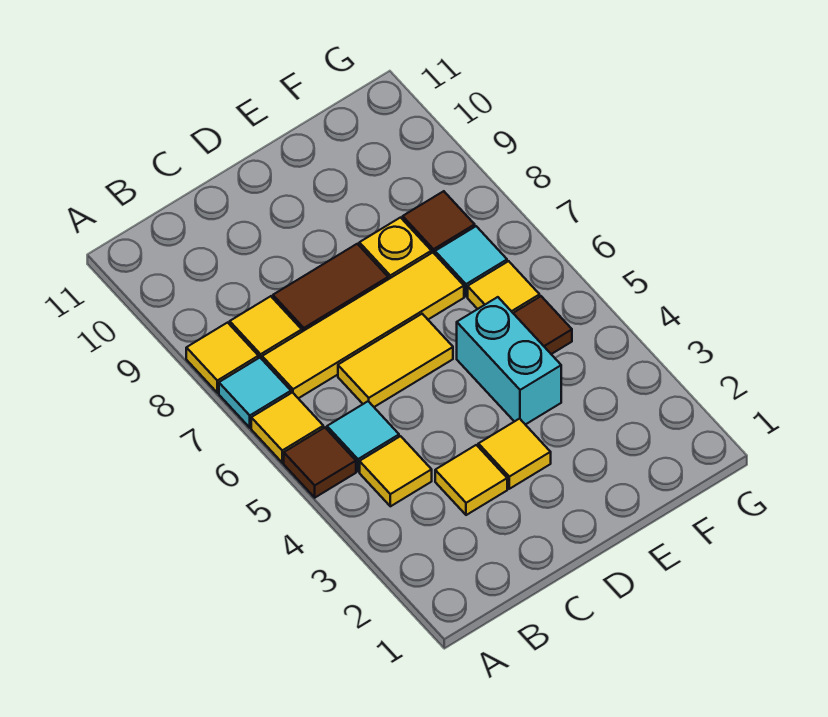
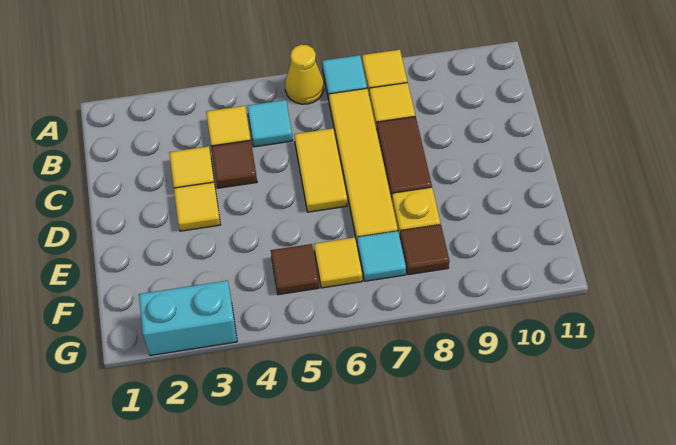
brown tile A5 level 1 -> brown tile C4 level 1
yellow tile A6 level 1 -> yellow cone A6 level 1
cyan brick E4:E5 level 1 -> cyan brick G2:G3 level 1

